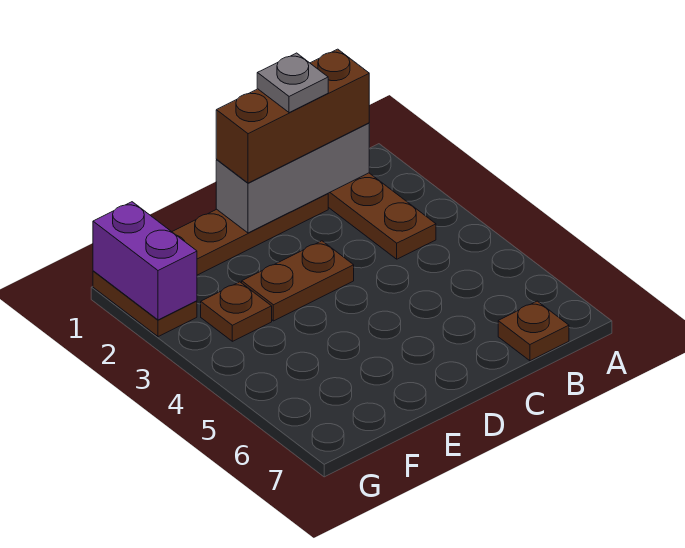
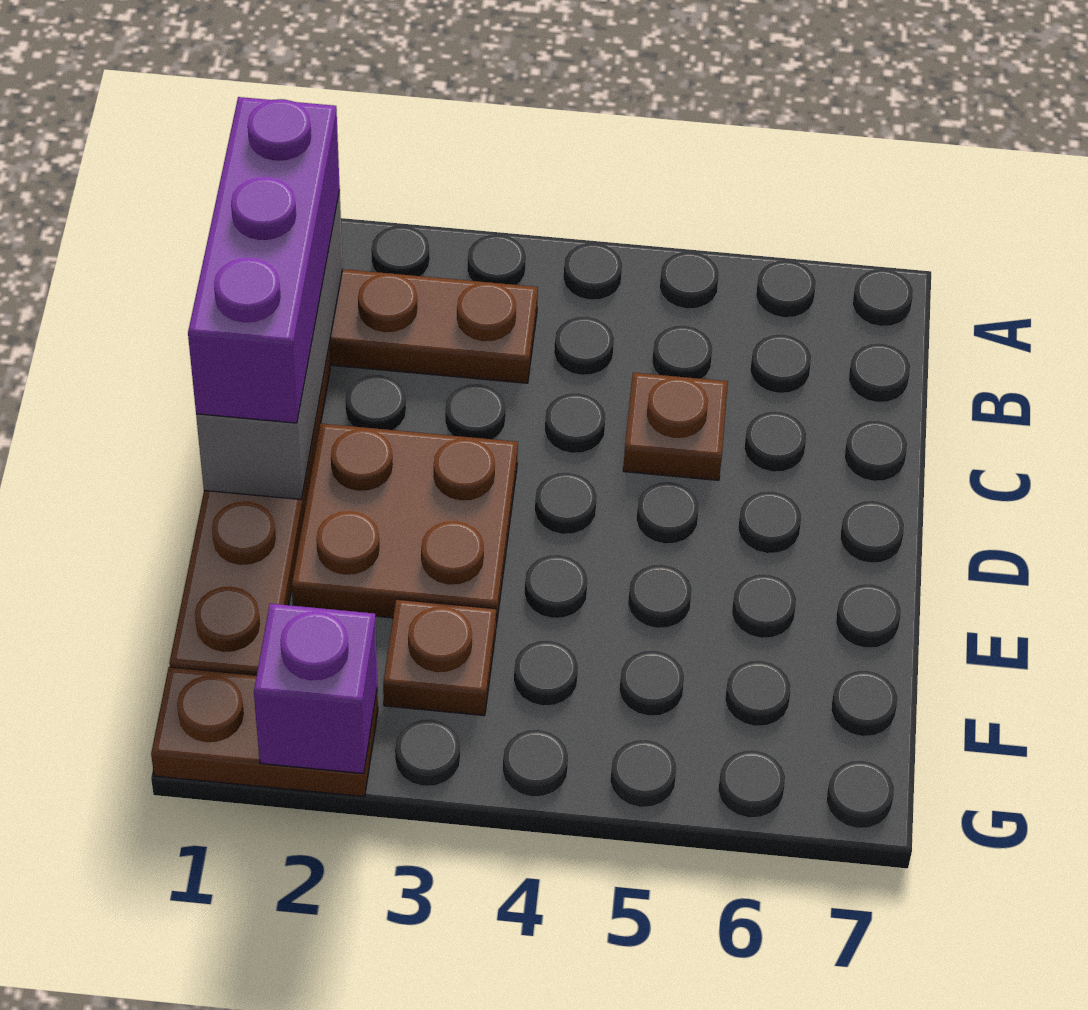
brown brick B1:D1 level 3 -> purple brick B1:D1 level 3
brown plate B7 level 1 -> brown plate C5 level 1
grey plate C1 level 4 -> none
brown plate D3:E3 level 1 -> brown plate D2:E3 level 1
purple brick G1:G2 level 2 -> purple brick G2 level 2

